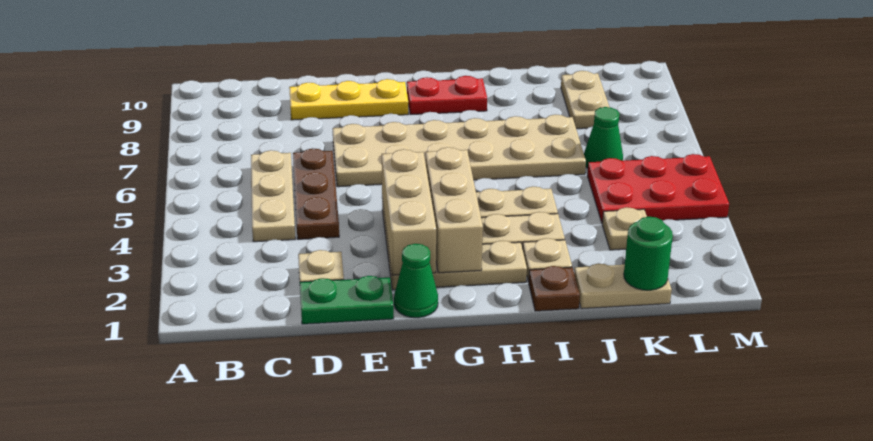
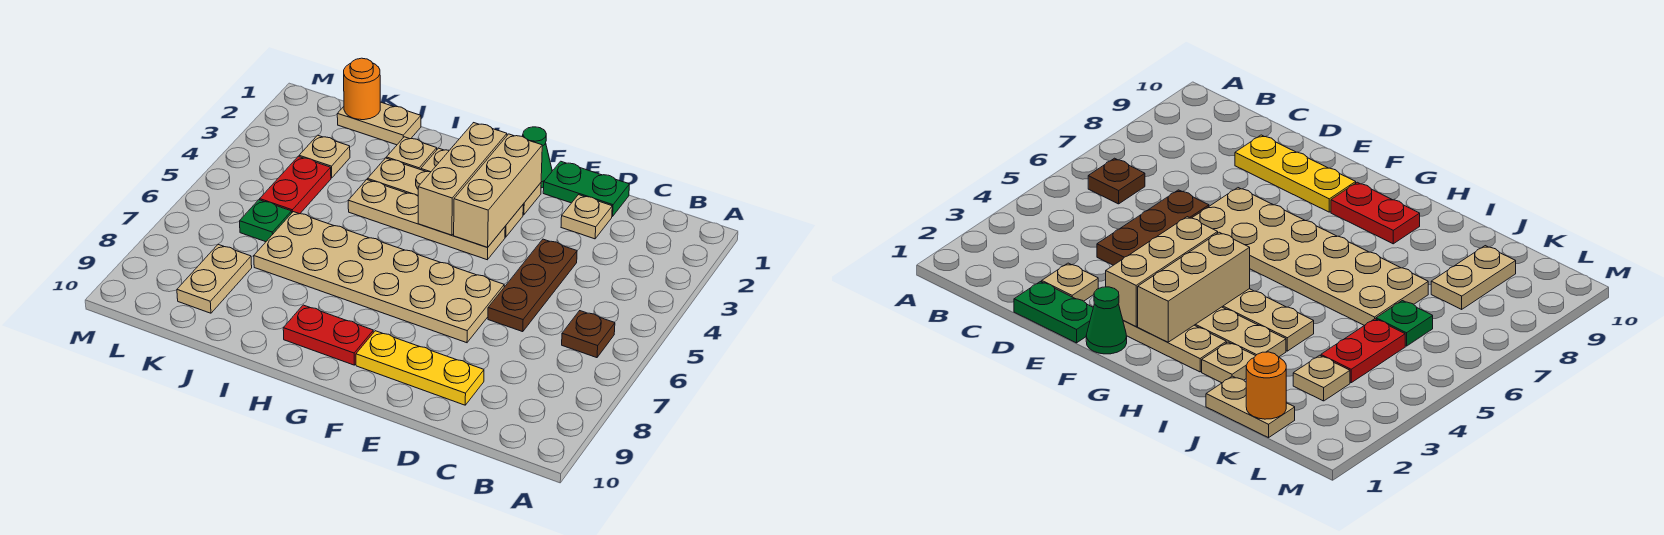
tan plate C4:C6 level 1 -> none
brown plate I1 level 1 -> brown plate B6 level 1
green round brick K1 level 2 -> orange round brick K1 level 2
red plate K4:M5 level 1 -> red plate K4:K5 level 1
green cone K6 level 1 -> green plate K6 level 1

